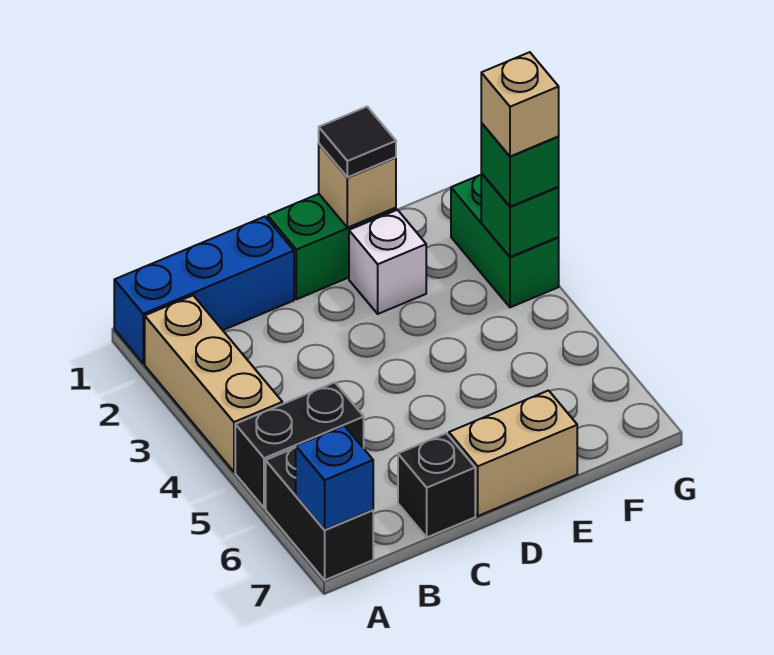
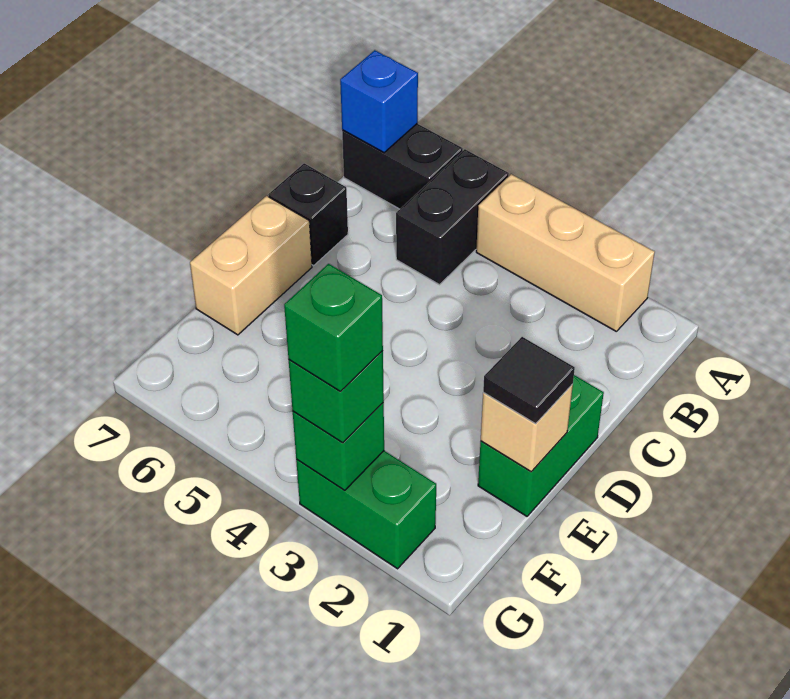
blue brick A1:C1 level 1 -> none
white brick E2 level 1 -> none
tan brick G3 level 4 -> green brick G3 level 4

